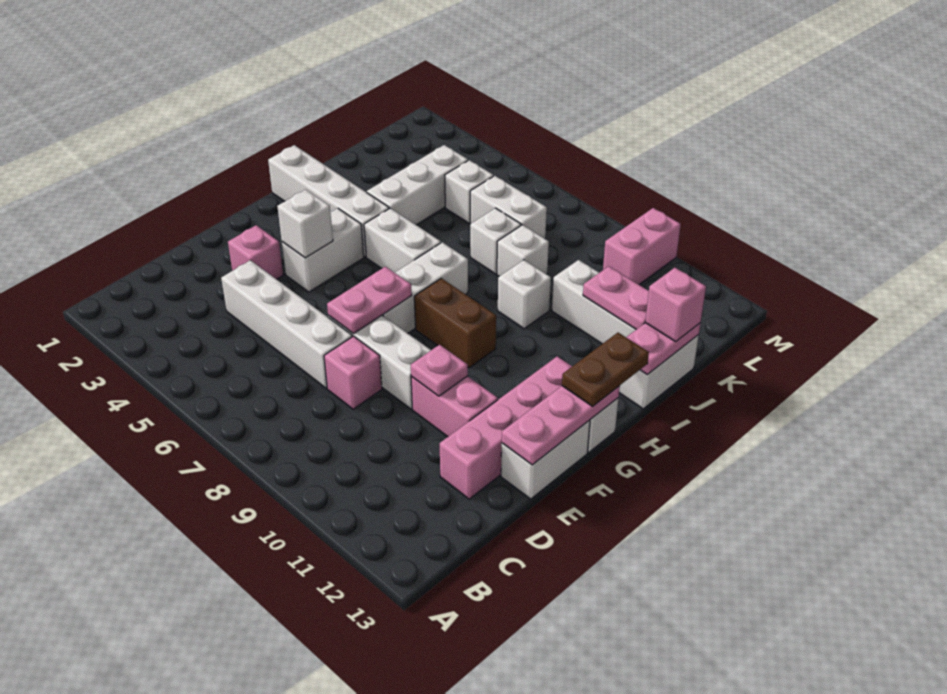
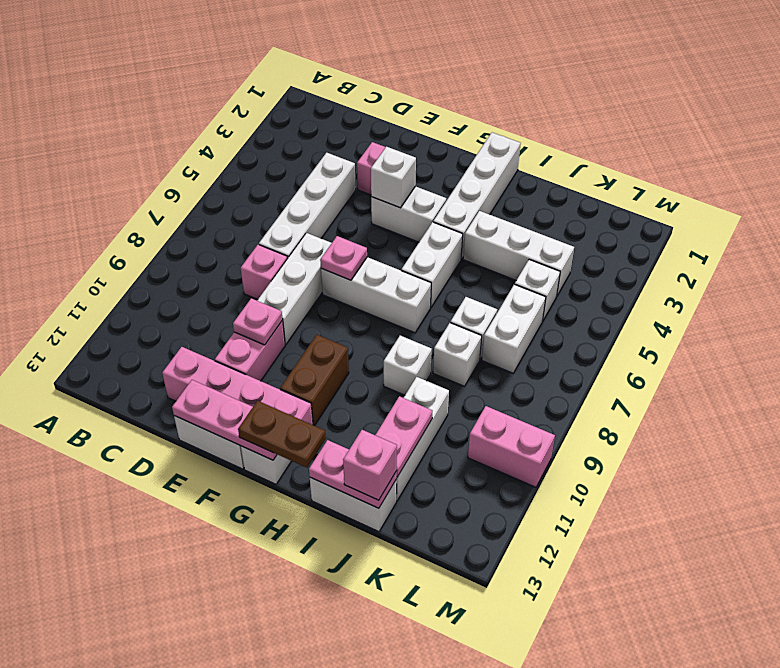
pink plate E7:F7 level 2 -> pink plate F7 level 2
brown brick G8:G9 level 1 -> brown brick G10:G11 level 1

